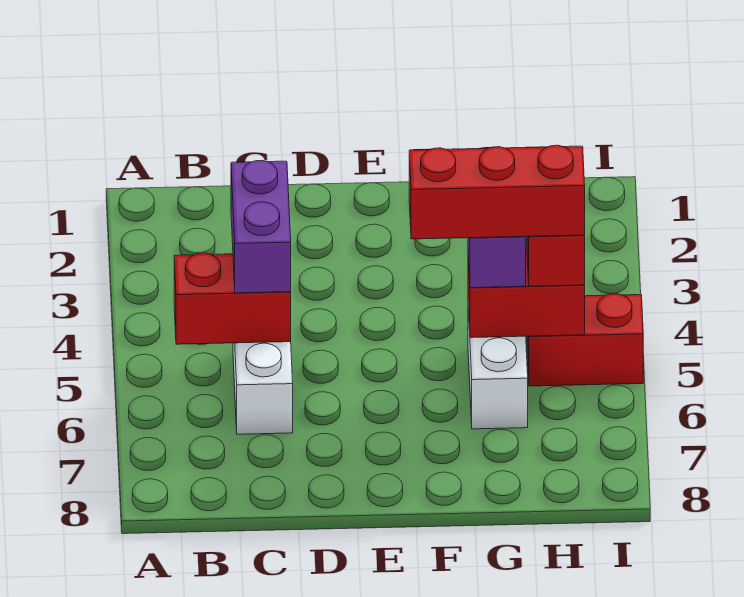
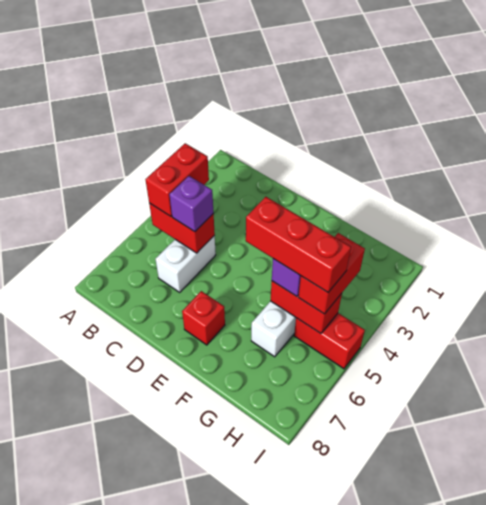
none -> red brick B4:B5 level 3
purple brick C4:C5 level 3 -> purple brick C5 level 3
none -> red brick E7 level 1

